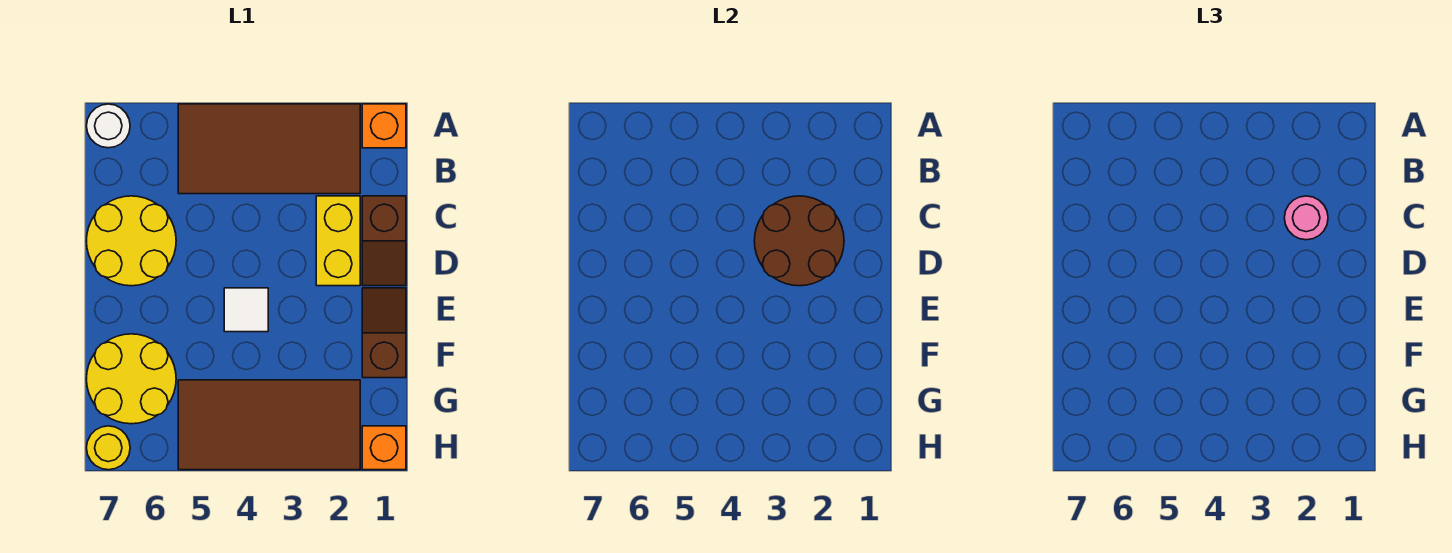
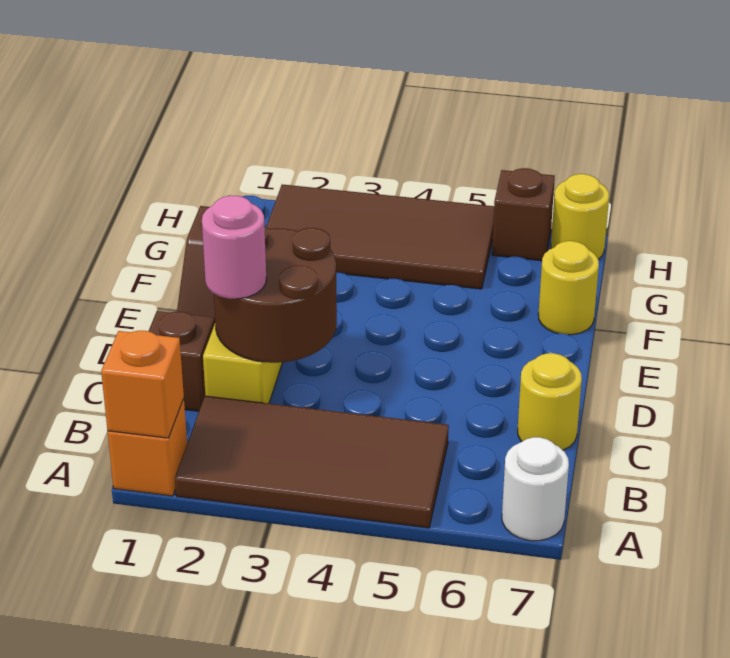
yellow round brick C6:D7 level 1 -> yellow round brick C7 level 1
white tile E4 level 1 -> none
yellow round brick F6:G7 level 1 -> yellow round brick F7 level 1
orange brick H1 level 1 -> orange brick A1 level 2
none -> brown brick H6 level 1

